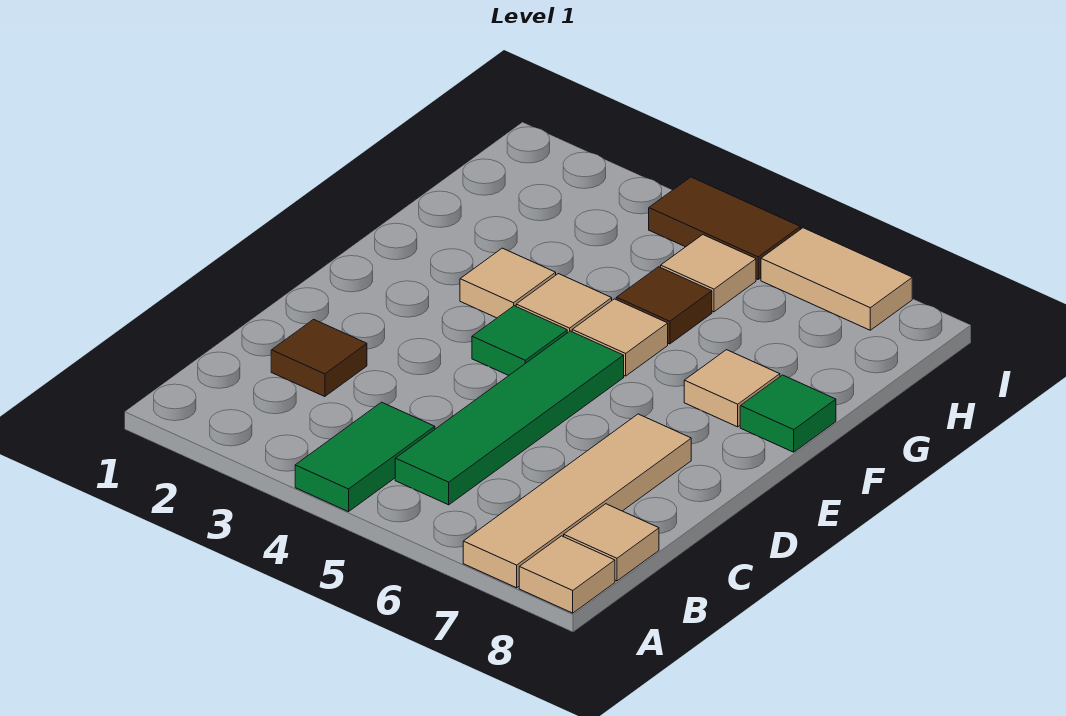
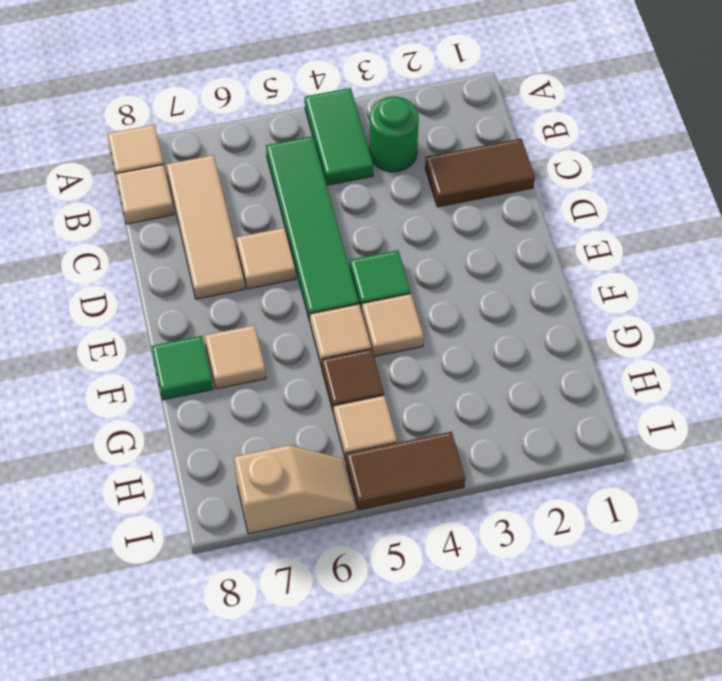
tan tile A7:D7 level 1 -> tan tile B7:D7 level 1
none -> green round brick B3 level 1
brown tile C2 level 1 -> brown tile C1:C2 level 1
tan tile F3 level 1 -> tan tile D6 level 1
tan tile I6:I7 level 1 -> tan slope I6:I7 level 1 top 7

